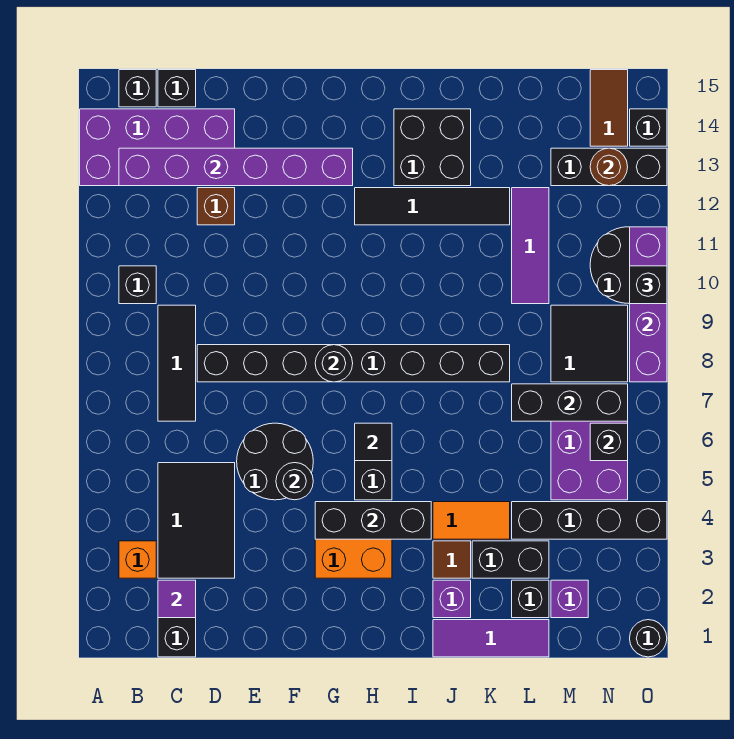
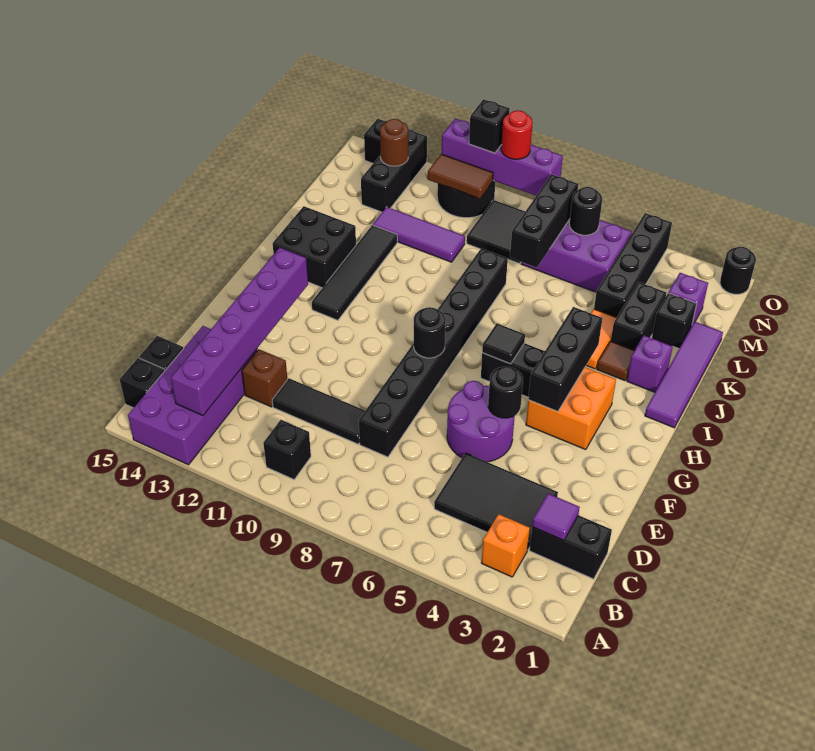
black tile C7:C9 level 1 -> black tile D9:D11 level 1
black round brick E5:F6 level 1 -> purple round brick E5:F6 level 1
purple tile J1:L1 level 1 -> purple tile I1:L1 level 1
black brick N6 level 2 -> black round brick N6 level 2
brown tile N14:N15 level 1 -> brown tile N10:N11 level 2
none -> red round brick O9 level 3

